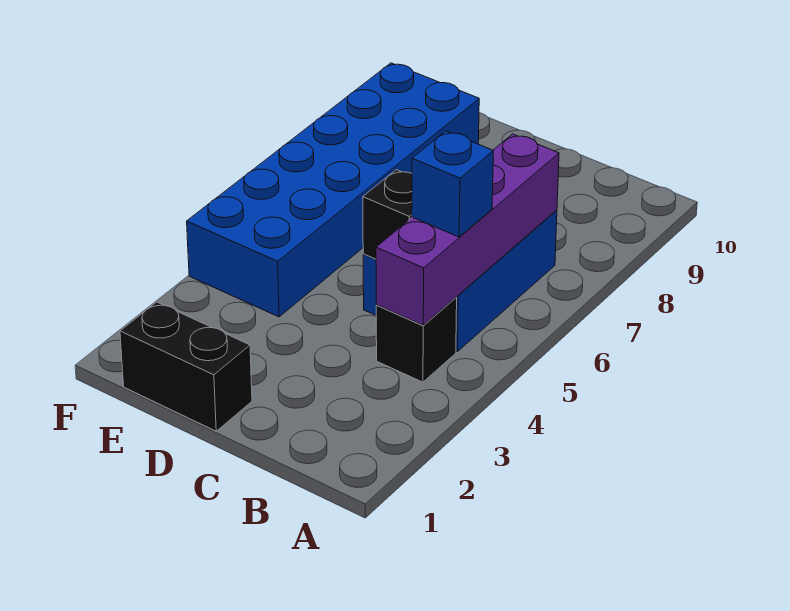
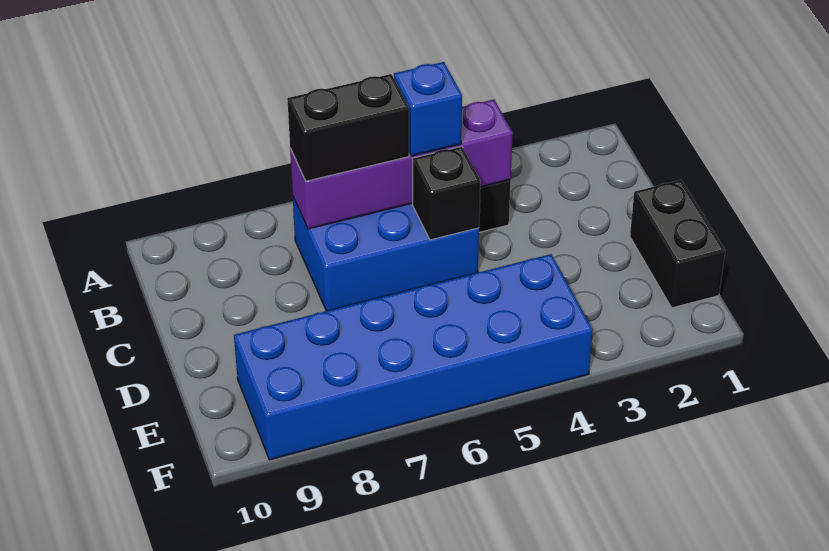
none -> black brick B6:B7 level 3

